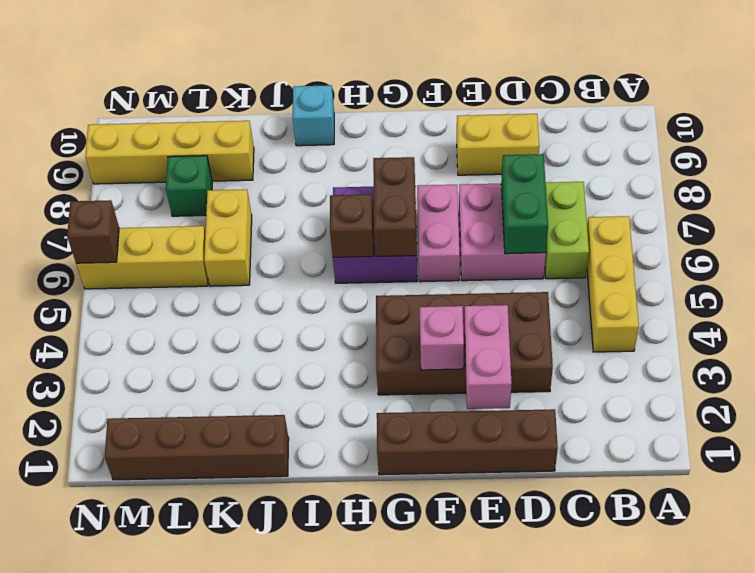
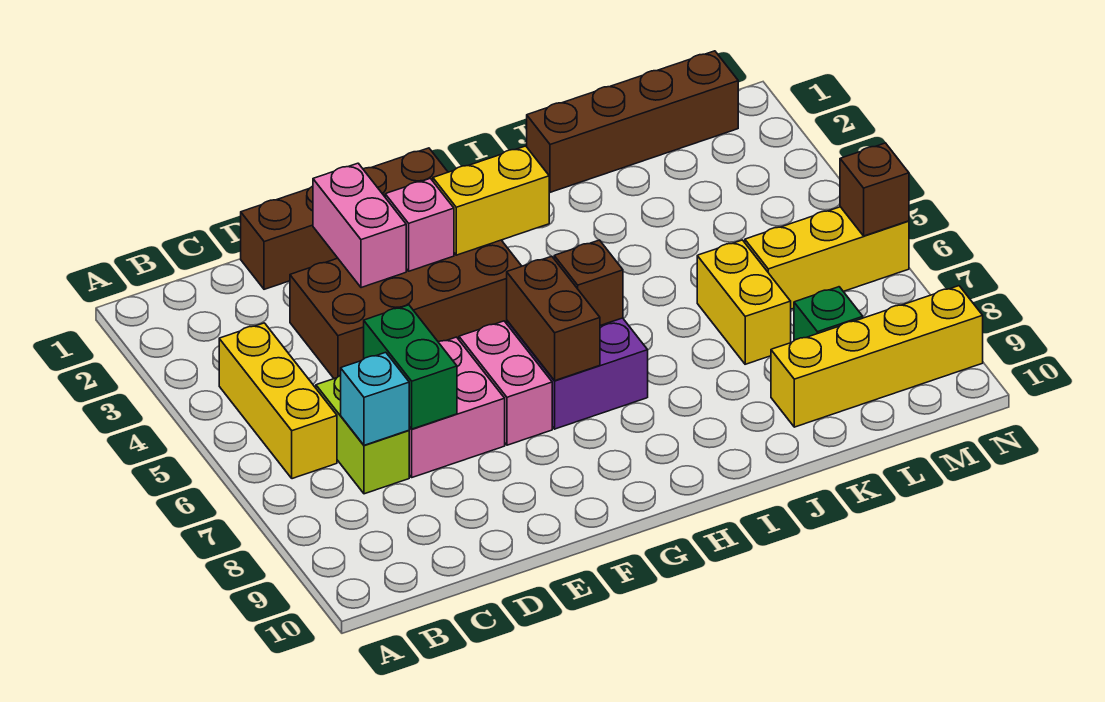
yellow brick D9:E9 level 1 -> yellow brick G3:H3 level 2
cyan brick I10 level 1 -> cyan brick C7 level 2

